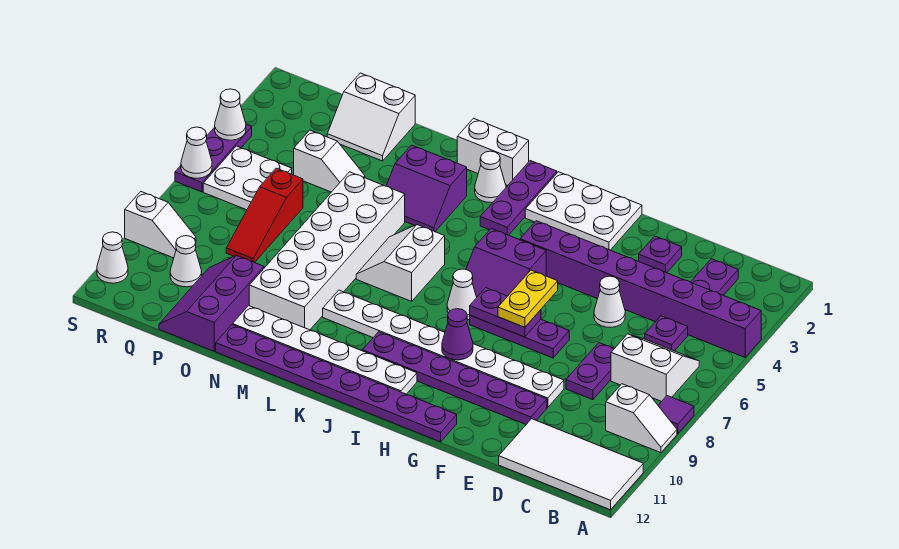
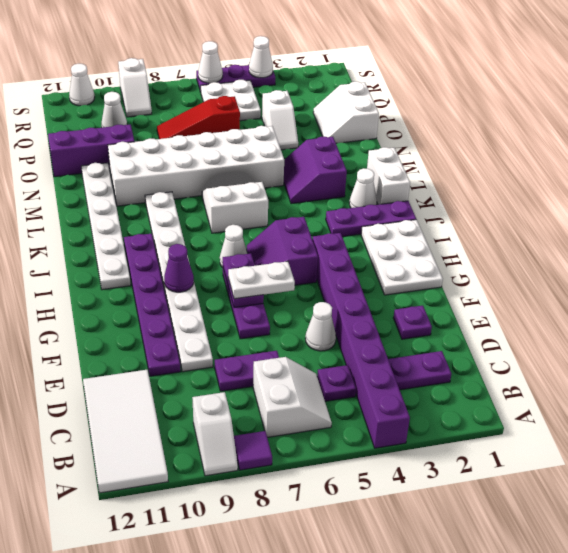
yellow plate G6:G7 level 3 -> white plate G6:G7 level 3
purple plate G12:N12 level 1 -> none

